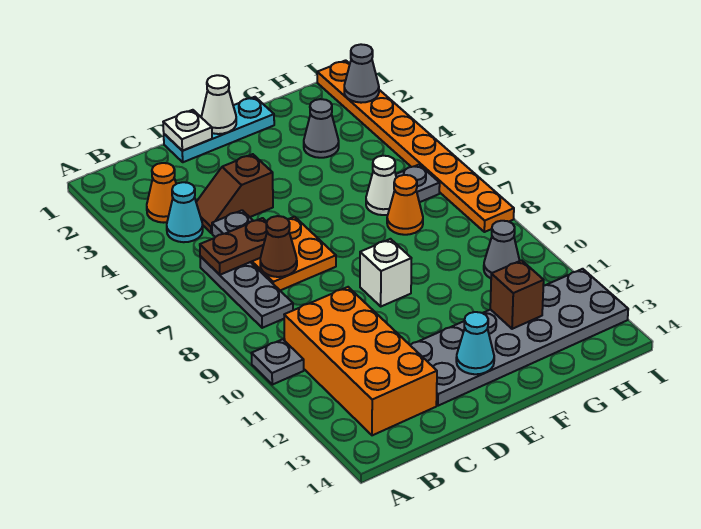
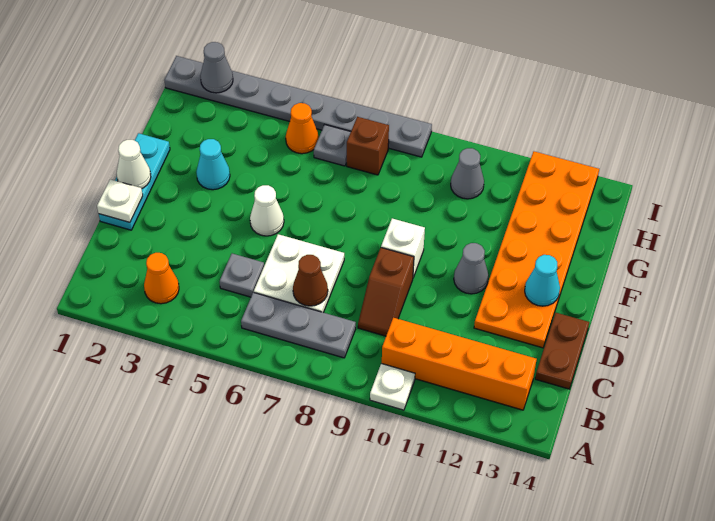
grey plate A10 level 1 -> white plate A10 level 1
cyan cone B4 level 1 -> cyan cone F3 level 1
brown plate B6:C6 level 2 -> brown plate C14:D14 level 1
orange brick B10:C13 level 1 -> orange brick B10:B13 level 1
brown slope C4:D4 level 1 top D -> brown slope C9:D9 level 1 top D
orange plate C6:D7 level 1 -> white plate C6:D7 level 1
grey plate D12:I13 level 1 -> orange plate D12:I13 level 1
grey cone G3 level 1 -> grey cone E11 level 1
white cone G6 level 1 -> white cone E5 level 1
orange cone G7 level 1 -> orange cone H5 level 1
brown brick G12 level 2 -> brown brick H7 level 1
orange plate I1:I8 level 1 -> grey plate I1:I8 level 1

